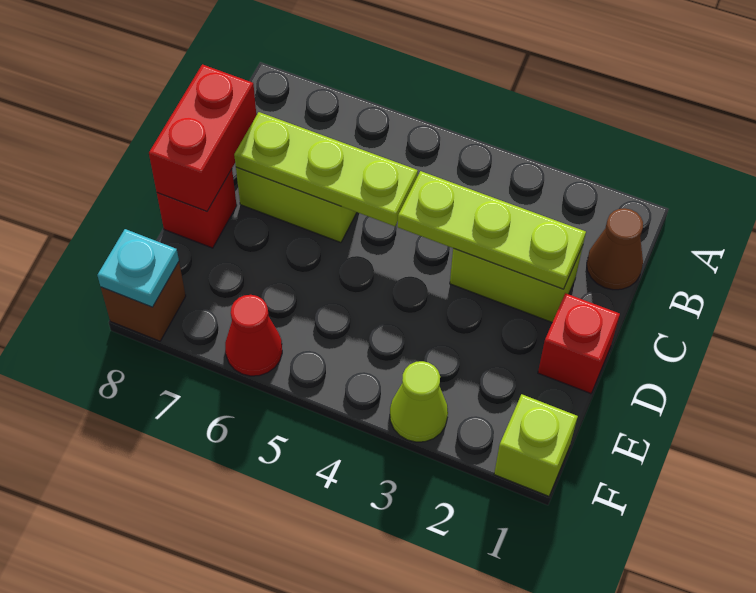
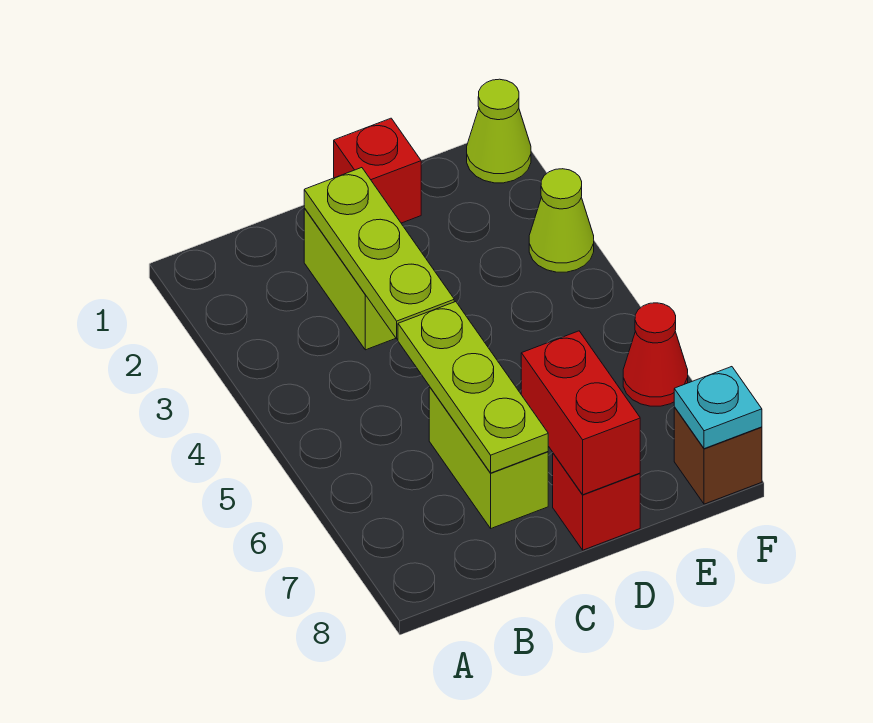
brown cone B1 level 1 -> none
red brick C8:D8 level 2 -> red brick D7:D8 level 2
lime brick F1 level 1 -> lime cone F1 level 1

